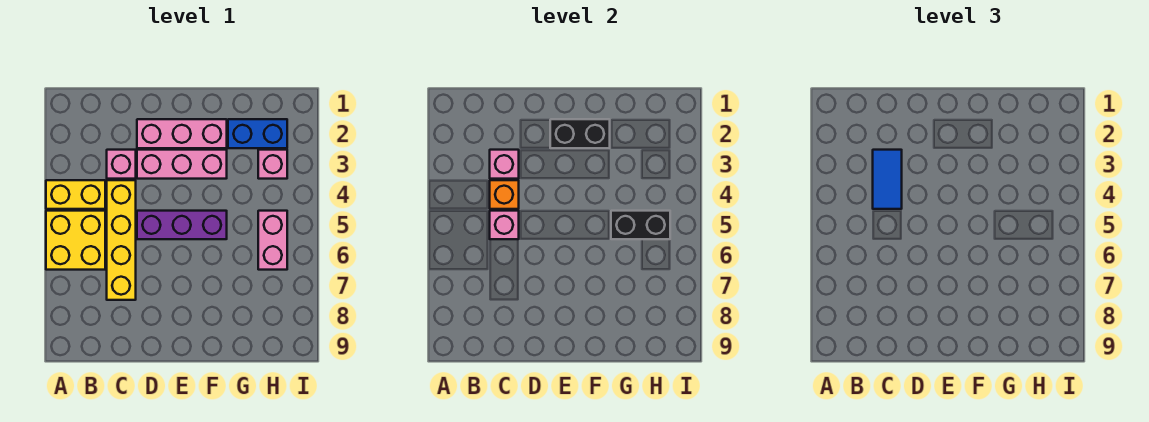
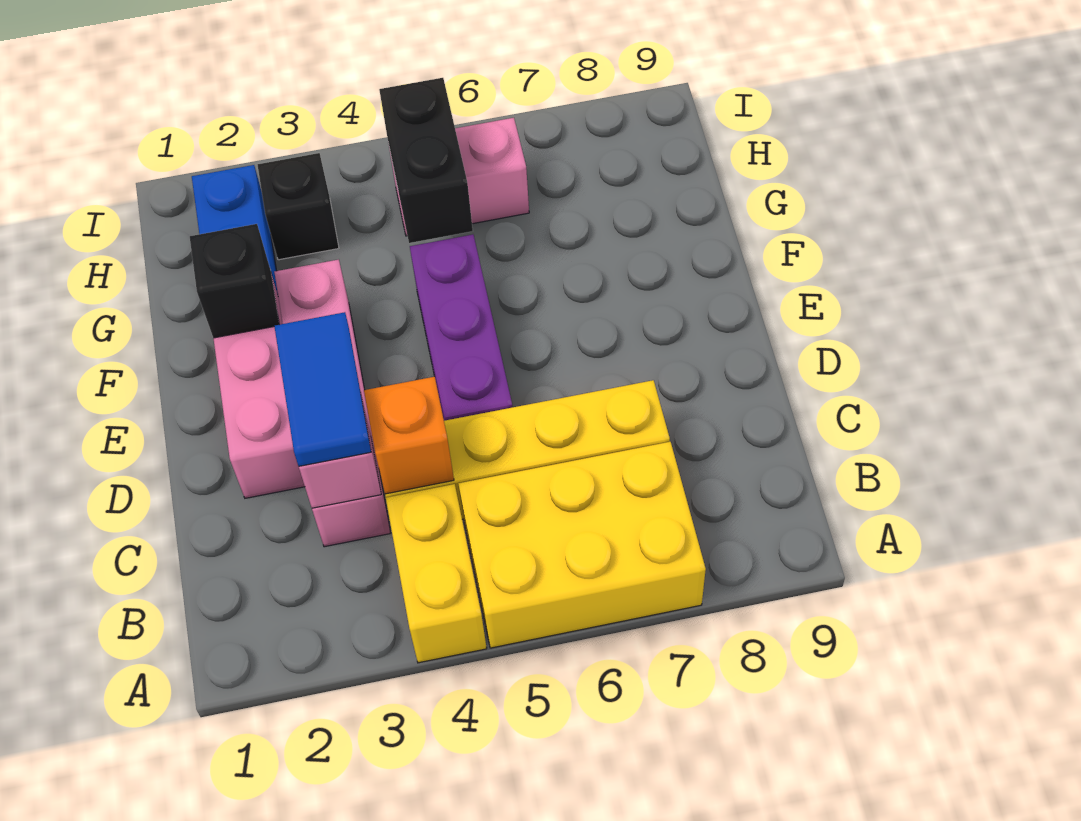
yellow brick A5:B6 level 1 -> yellow brick A5:B7 level 1
blue tile C3:C4 level 3 -> blue tile C3:D3 level 3
pink brick C5 level 2 -> none
black brick E2:F2 level 2 -> black brick F2 level 2
pink brick H3 level 1 -> black brick H3 level 1

